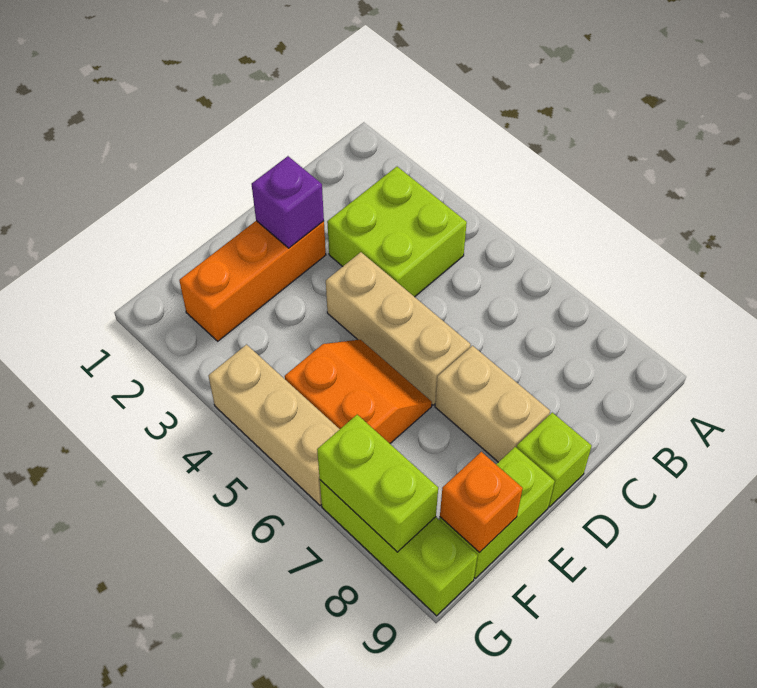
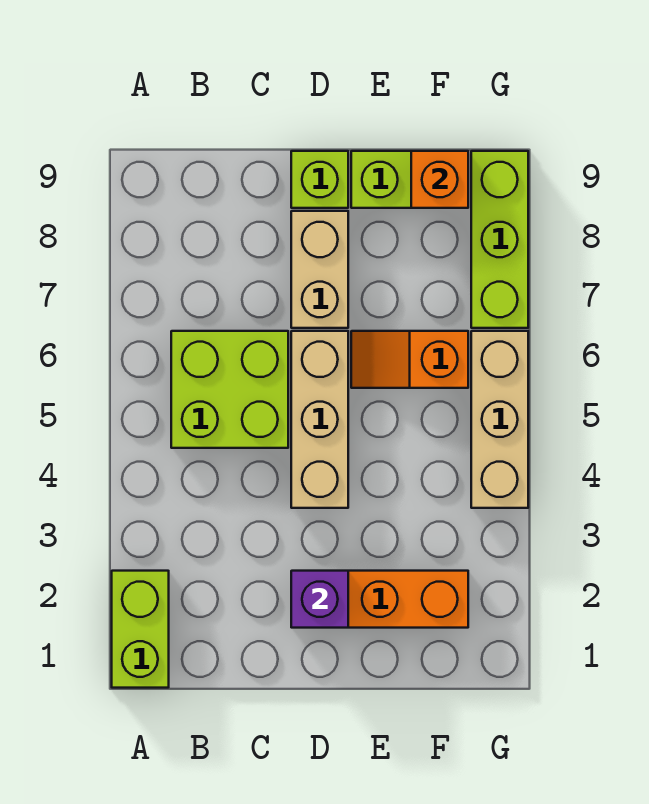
lime brick B3:C4 level 1 -> lime brick B5:C6 level 1
orange slope E5:F6 level 1 top F -> orange slope E6:F6 level 1 top F
lime brick G7:G8 level 2 -> lime brick A1:A2 level 1

